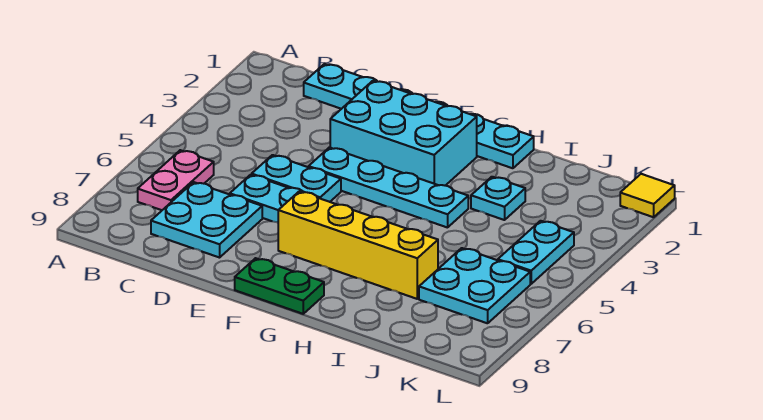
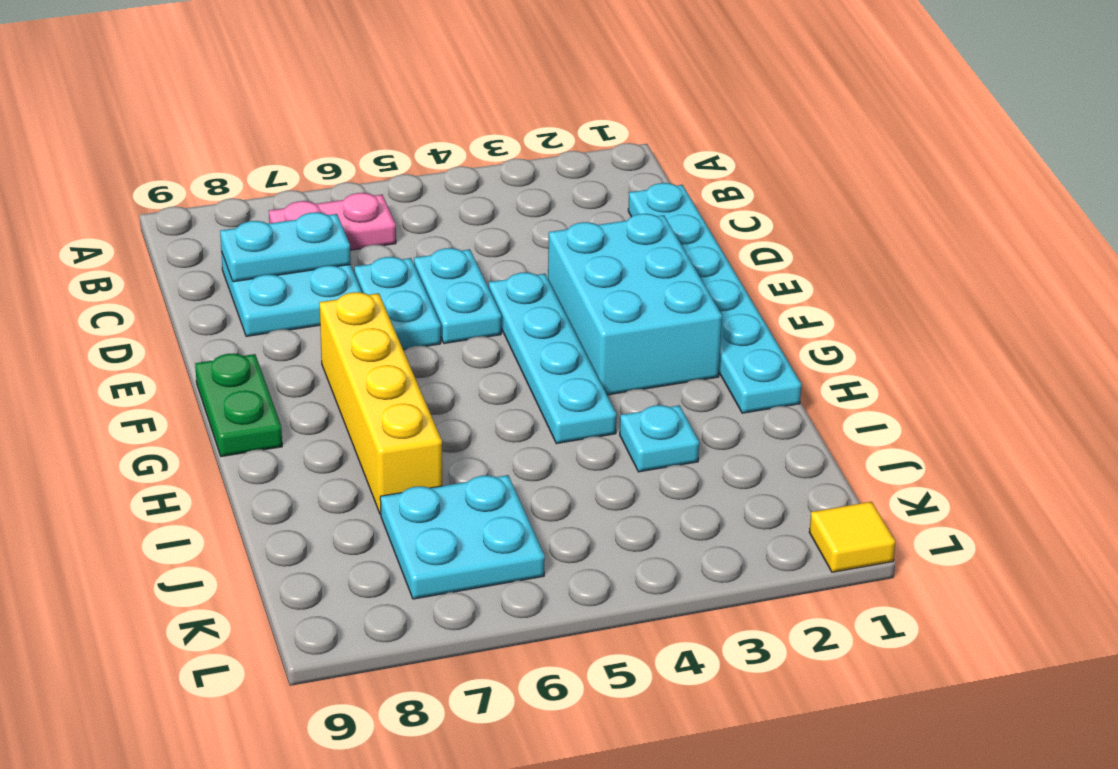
cyan plate K4:K5 level 1 -> cyan plate C7:C8 level 2

